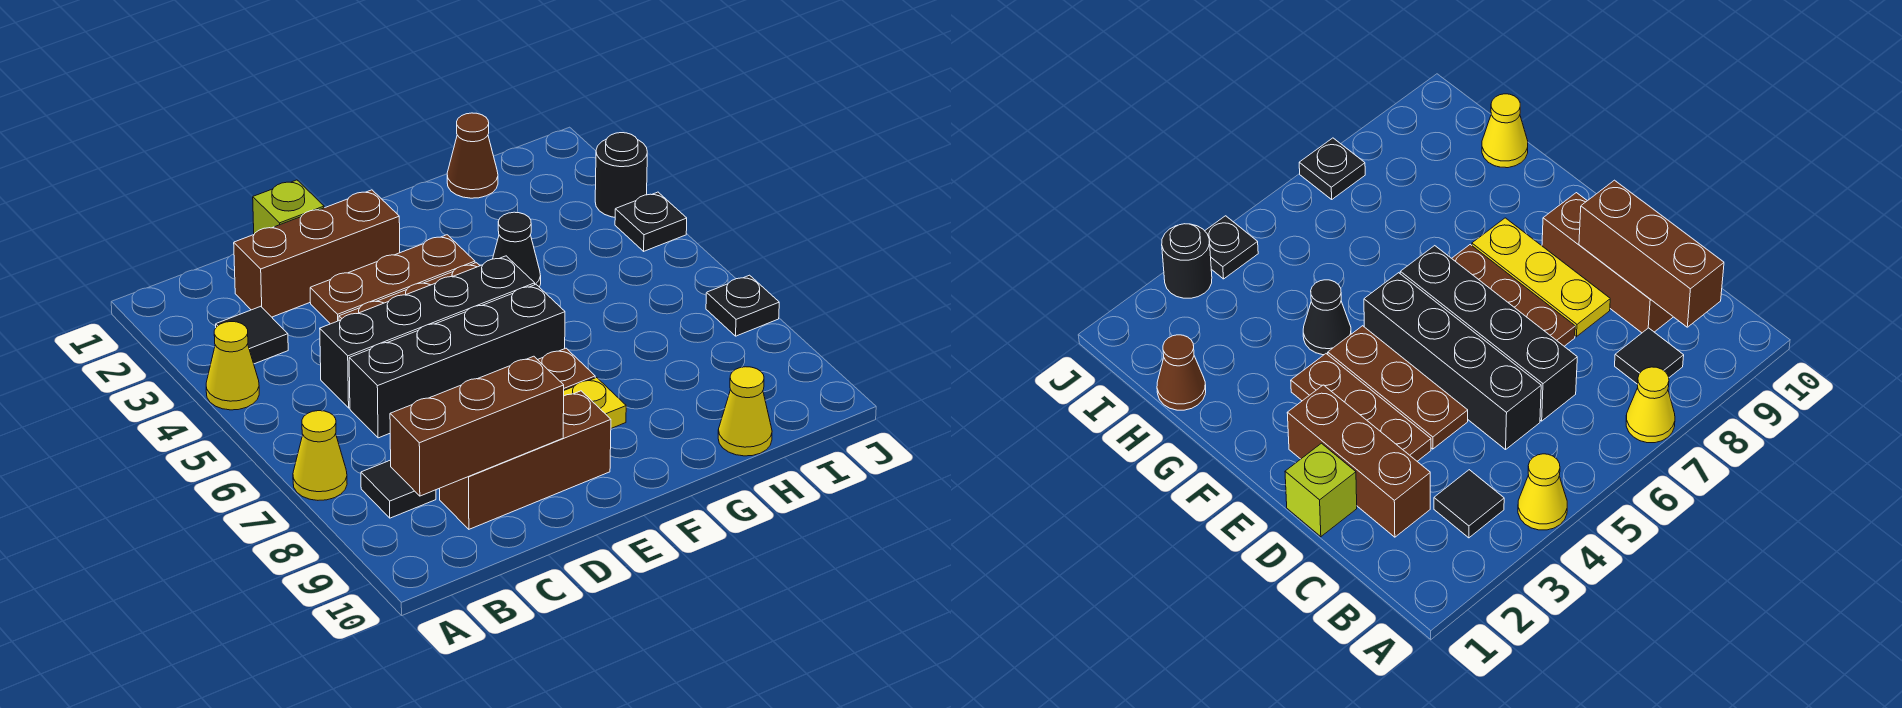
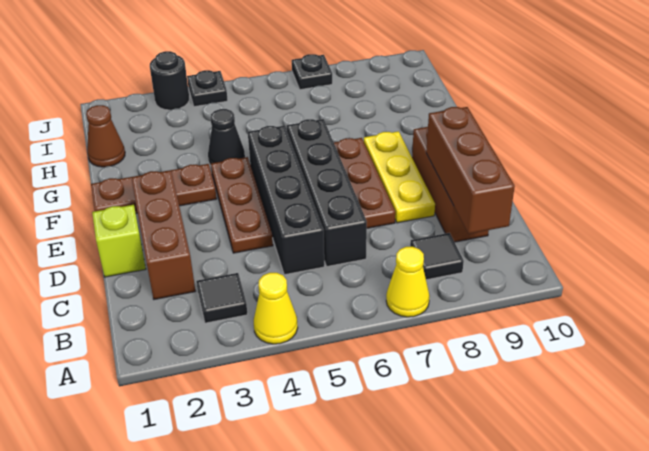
brown plate D3:F3 level 1 -> brown plate F1:F3 level 1
yellow cone H10 level 1 -> none

